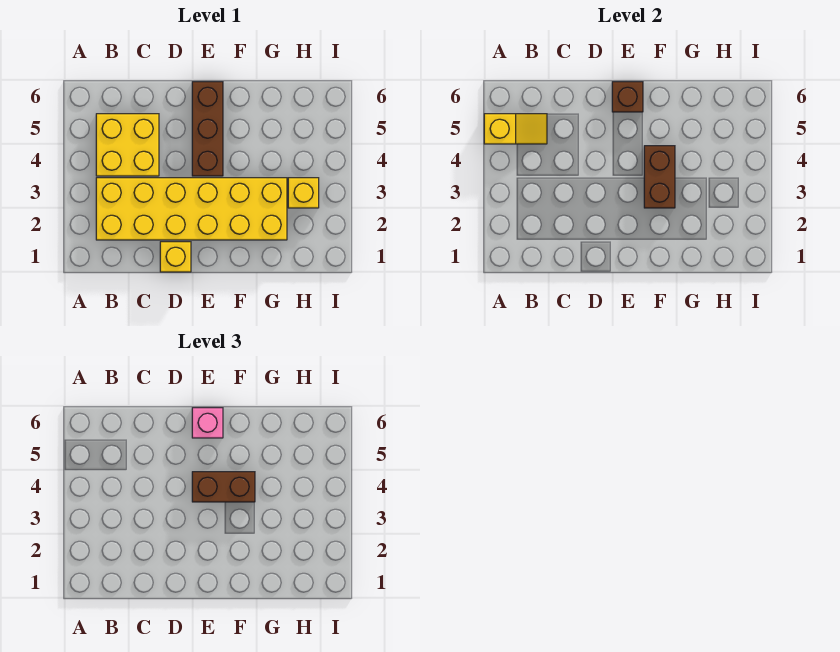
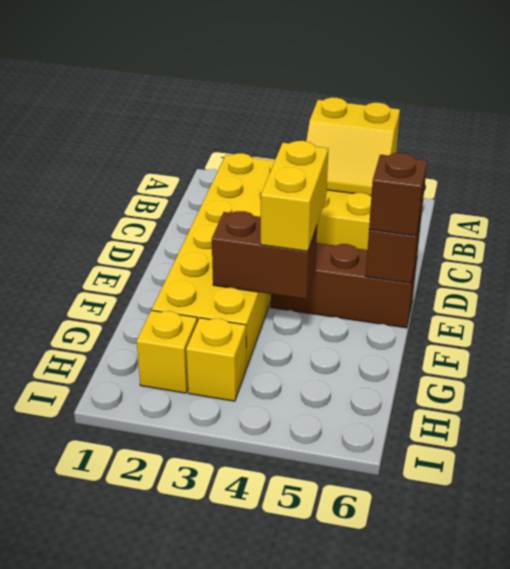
yellow slope A5:B5 level 2 top A -> yellow slope A4:B5 level 2 top A
yellow brick D1 level 1 -> yellow brick H2 level 1
brown brick E4:F4 level 3 -> yellow brick E4:F4 level 3
pink brick E6 level 3 -> brown brick E6 level 3

